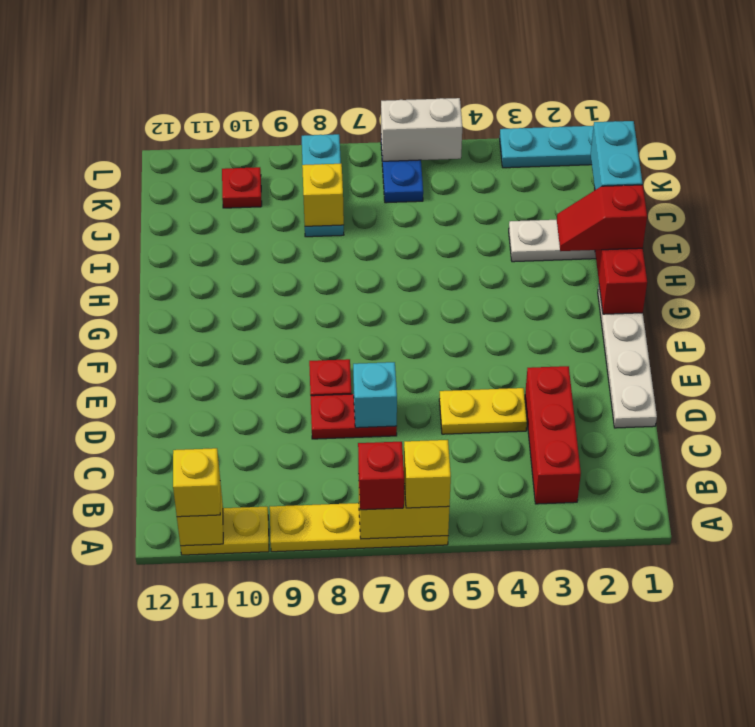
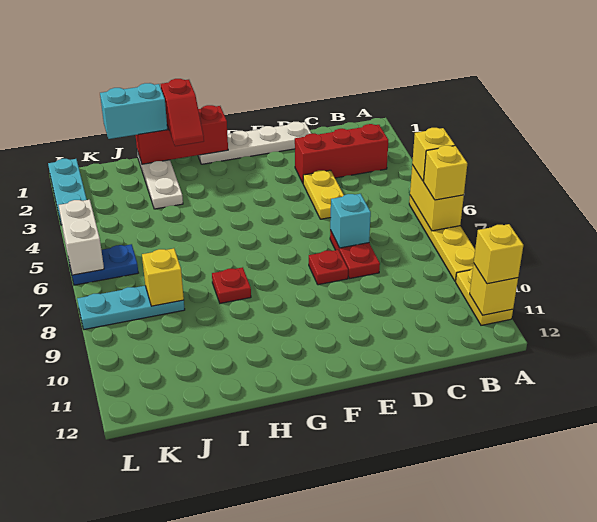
red brick A7 level 3 -> yellow brick A7 level 3
red plate K10 level 1 -> red plate H8 level 1

